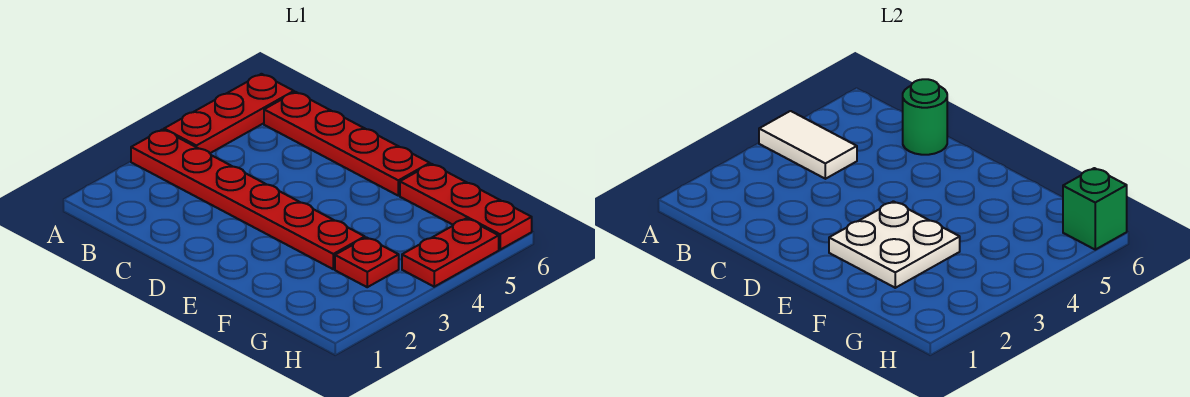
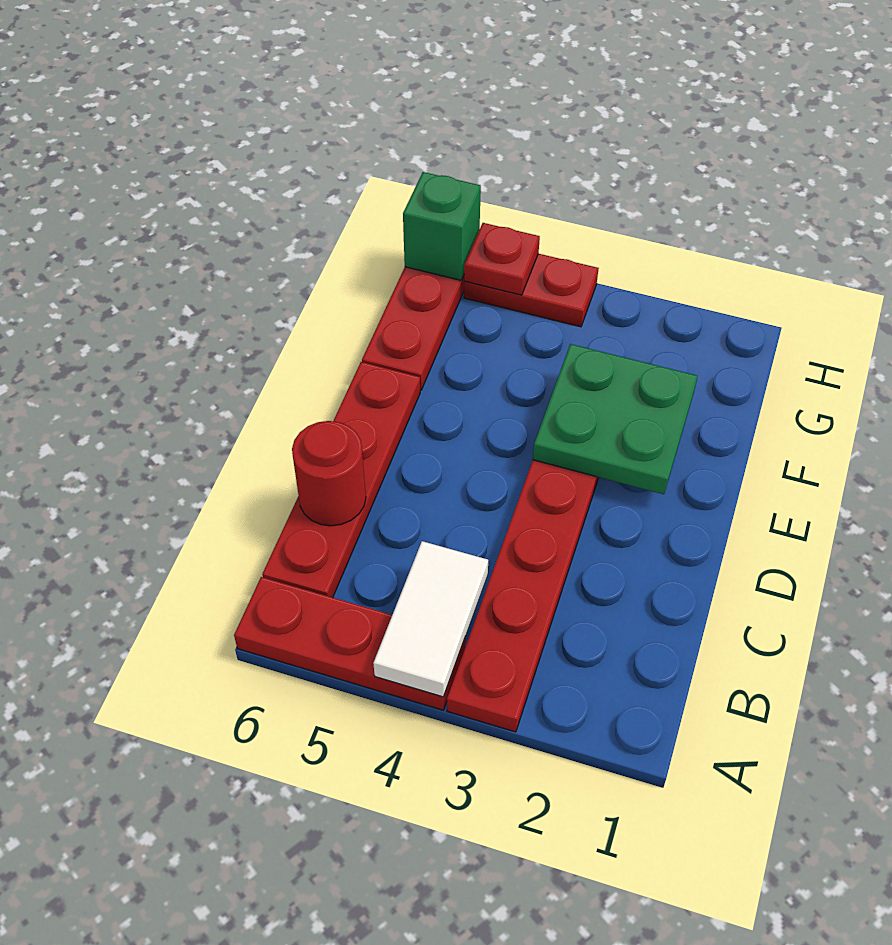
green round brick C6 level 2 -> red round brick C6 level 2
white plate E2:F3 level 2 -> green plate E2:F3 level 2
red plate G3 level 1 -> red plate H5 level 2

